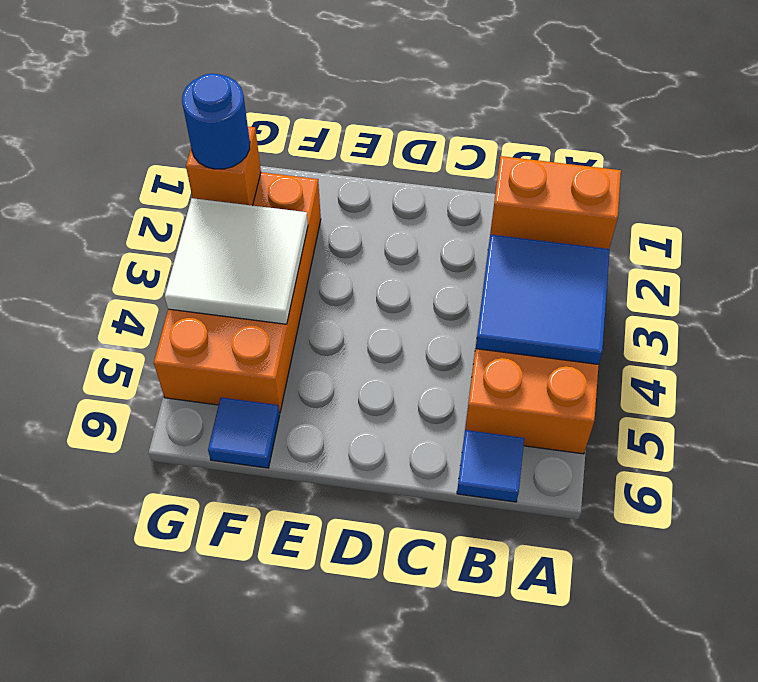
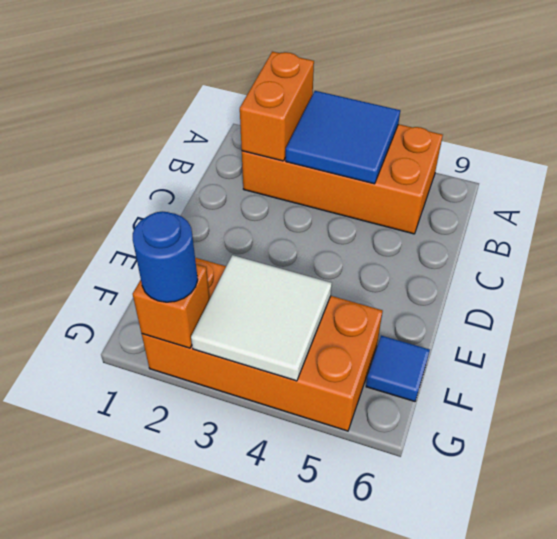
blue tile B6 level 1 -> none

